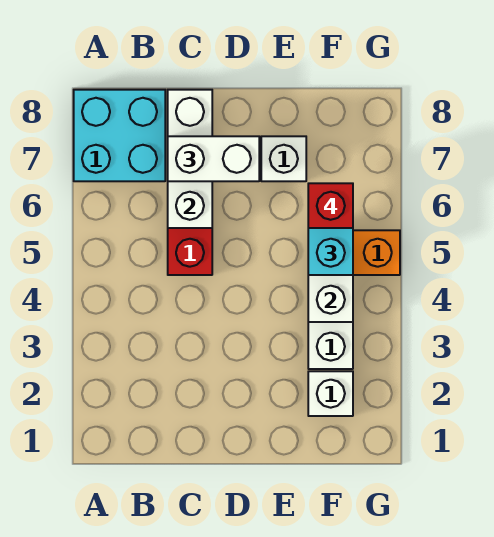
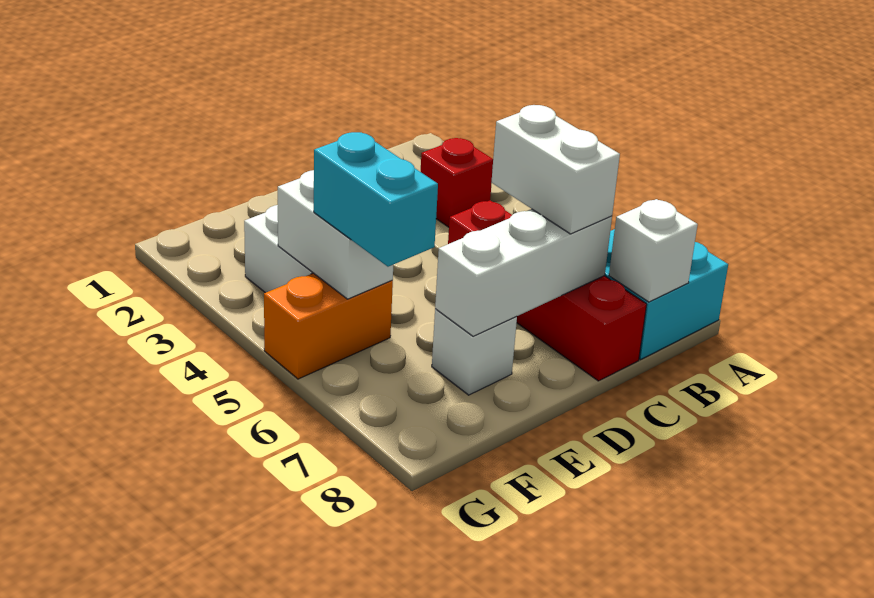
white brick C6:C8 level 2 -> white brick C7:E7 level 2
white brick C7:D7 level 3 -> white brick C6:C7 level 3
white brick F2 level 1 -> white brick B8 level 2
red brick F6 level 4 -> red brick B3 level 1

